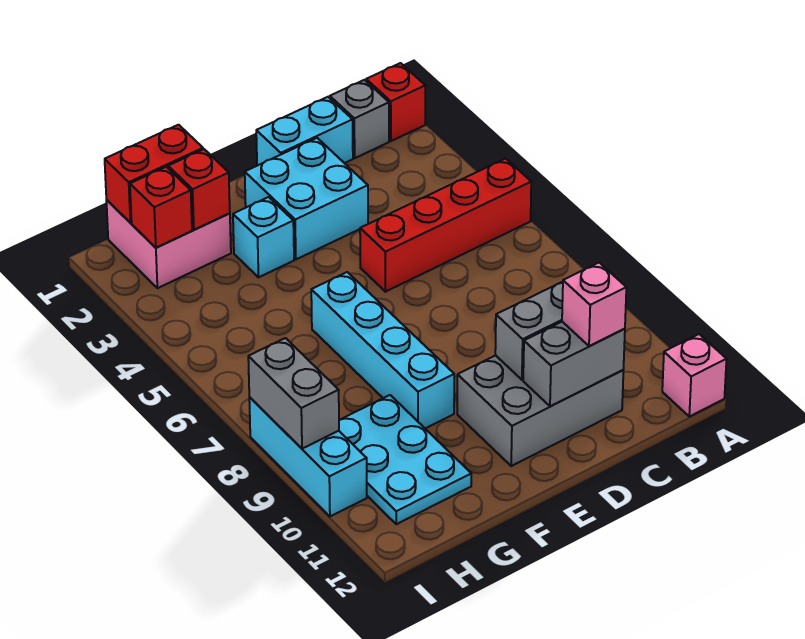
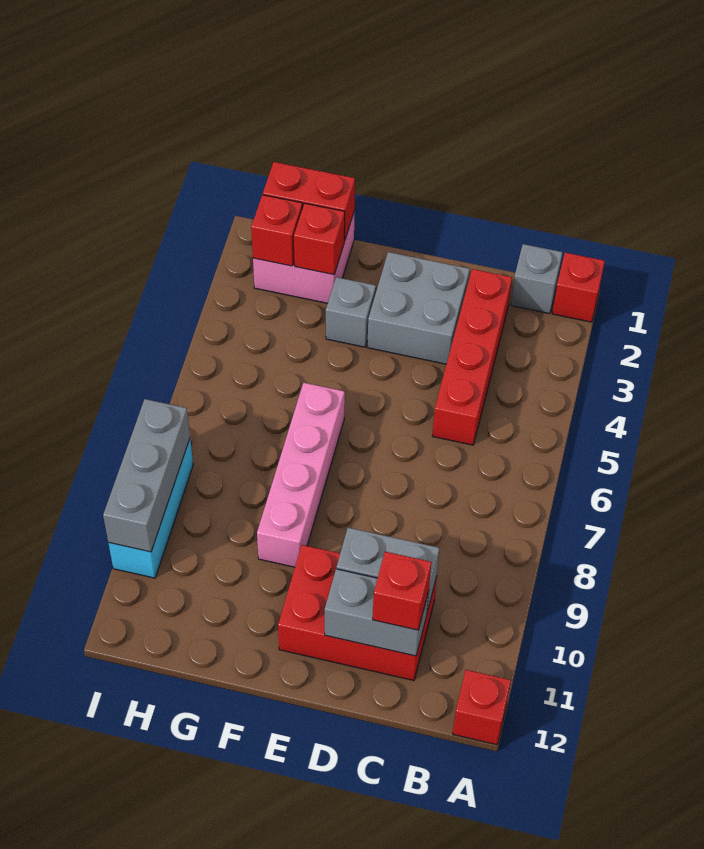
red brick A5:D5 level 1 -> red brick C2:C5 level 1
pink brick A12 level 1 -> red brick A12 level 1
cyan brick C1:D1 level 1 -> none
grey brick C10:E11 level 1 -> red brick C10:E11 level 1
pink brick C11 level 3 -> red brick C11 level 3
cyan brick D2:E3 level 1 -> grey brick D2:E3 level 1
cyan brick F3 level 1 -> grey brick F3 level 1
cyan brick F6:F9 level 1 -> pink brick F6:F9 level 1
cyan plate G9:H11 level 1 -> none
grey brick I8:I9 level 2 -> grey brick I8:I10 level 2

